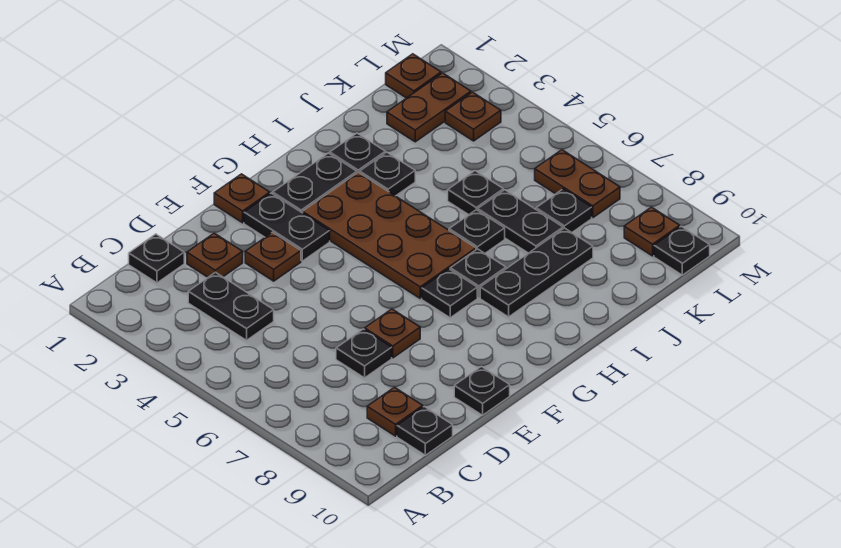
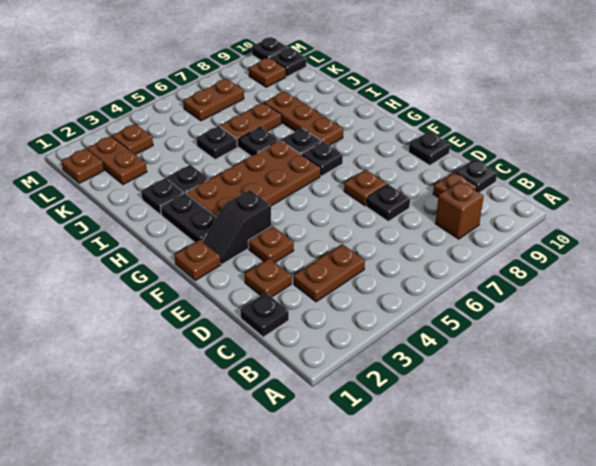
none -> brown brick B8 level 1
black plate C3:C4 level 1 -> brown plate C3:C4 level 1
black plate F2:F3 level 1 -> black slope F2:F3 level 1 top 3
black plate H8:J8 level 1 -> brown plate H8:J8 level 1
black plate J6:J7 level 1 -> brown plate J6:J7 level 1
black plate K7 level 1 -> black plate M10 level 1

